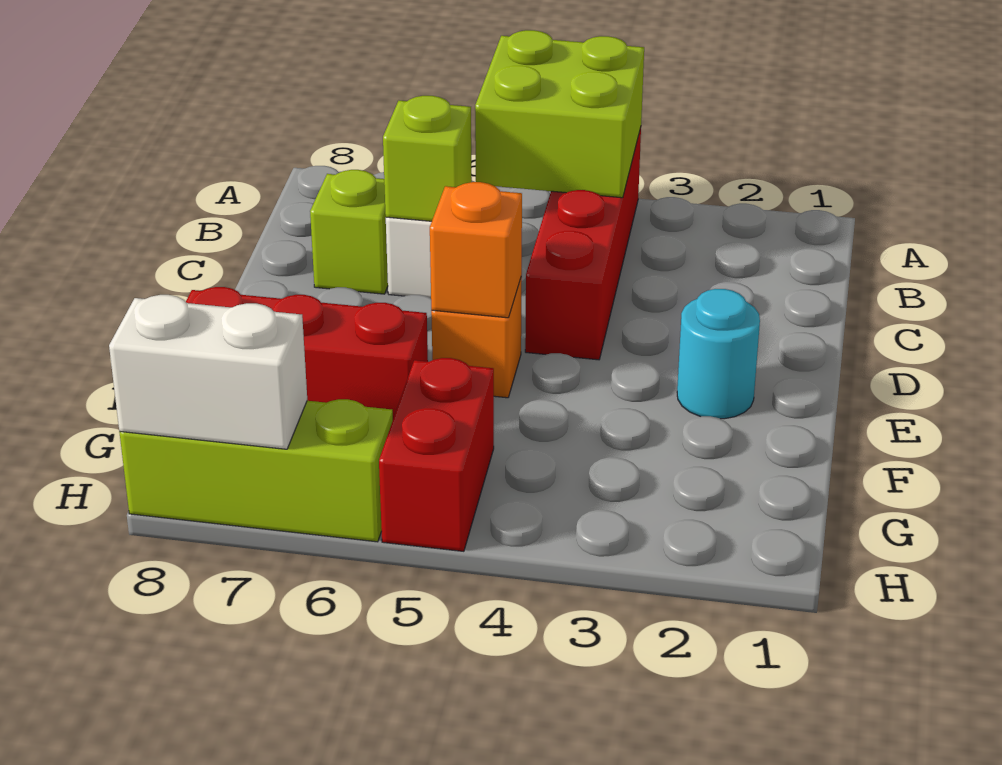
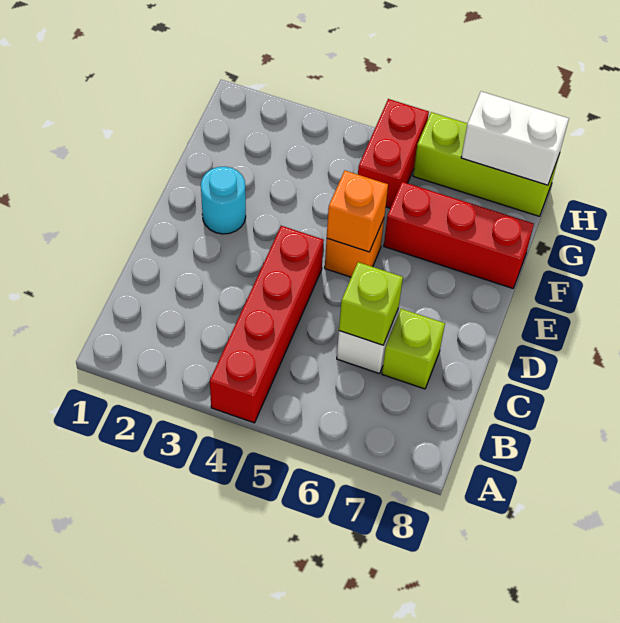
lime brick A4:B5 level 2 -> none

